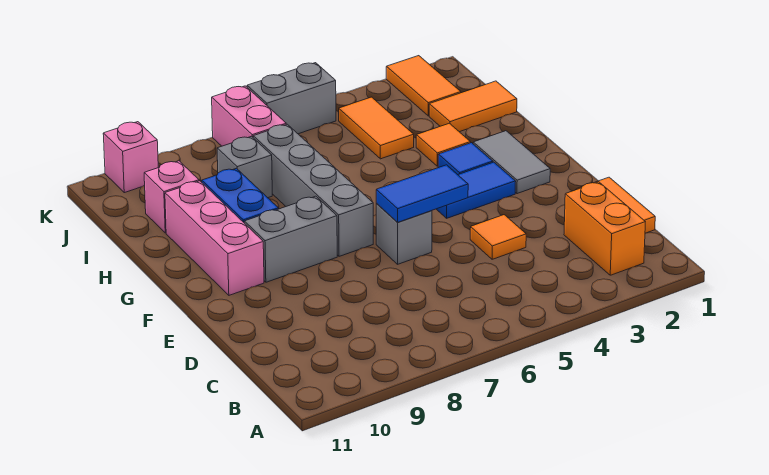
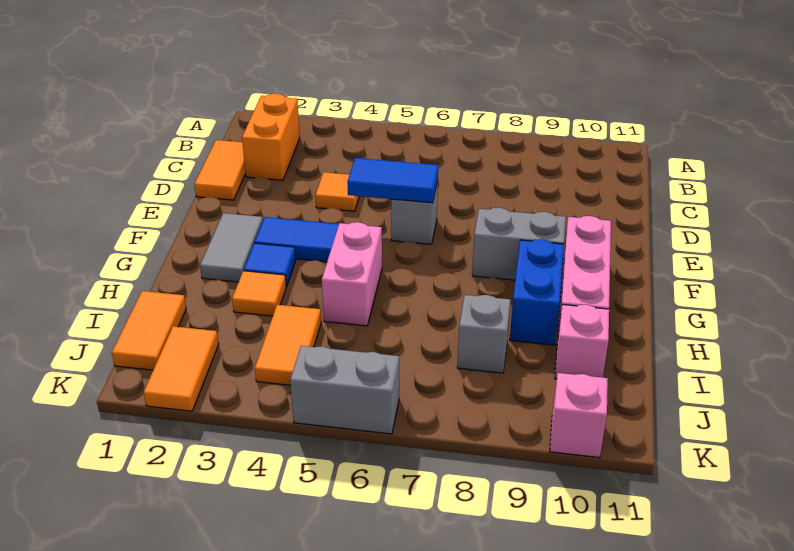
grey brick F7:I7 level 1 -> none
orange tile I1:I2 level 1 -> orange tile I1:J1 level 1
pink brick J7:K7 level 1 -> pink brick G5:H5 level 1

